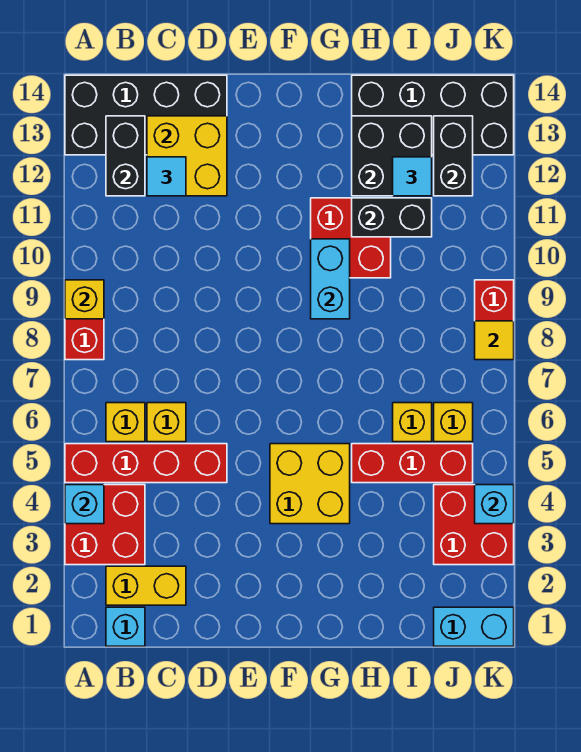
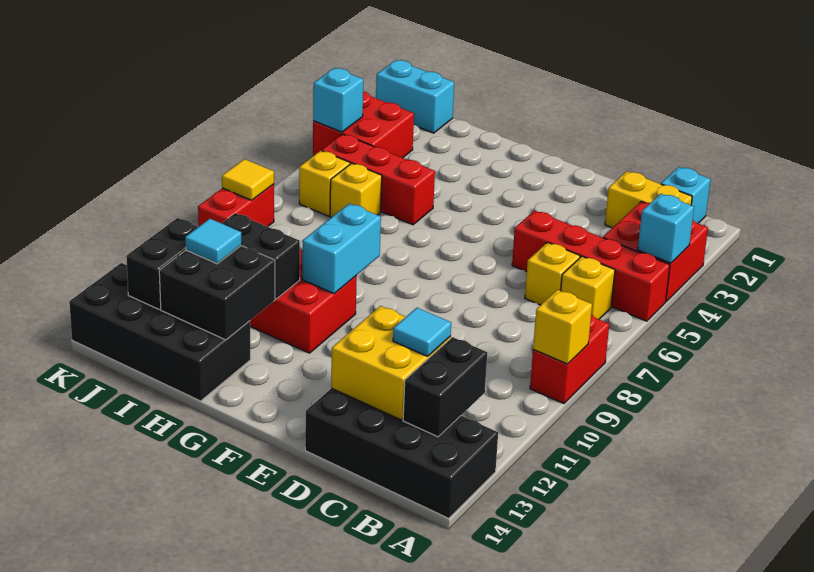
yellow brick F4:G5 level 1 -> none

